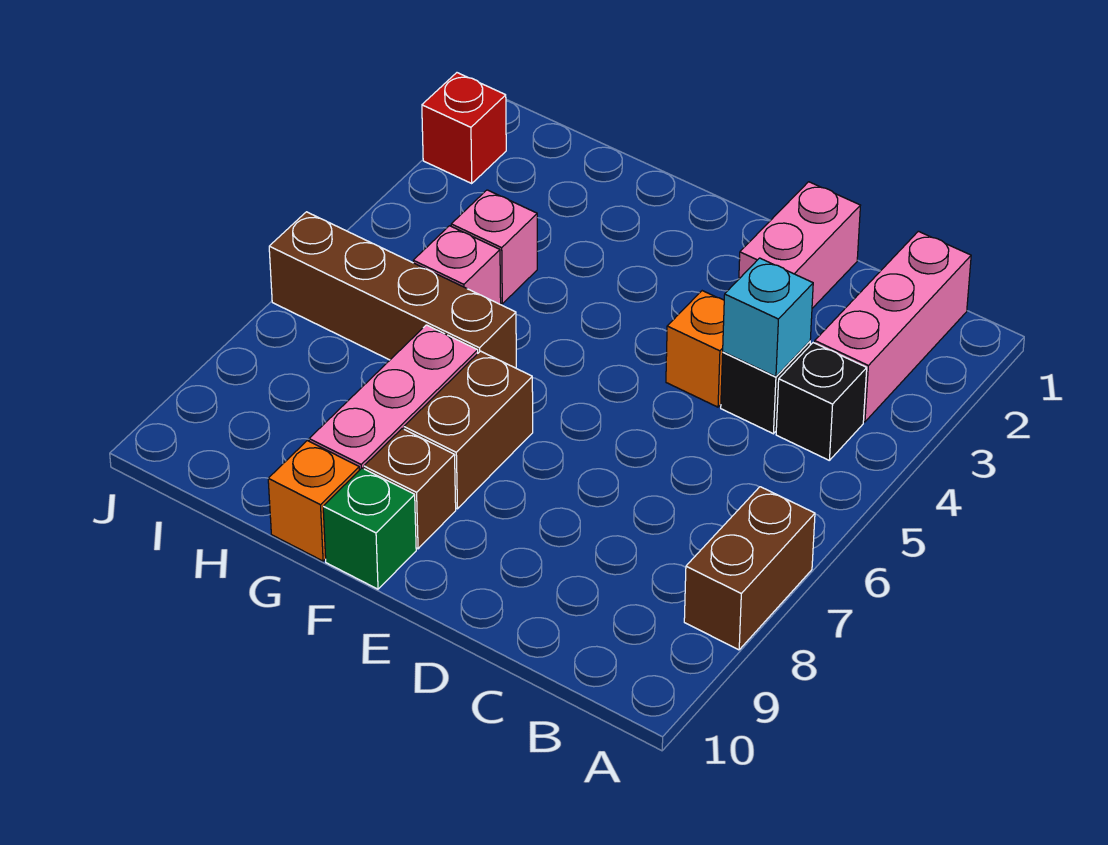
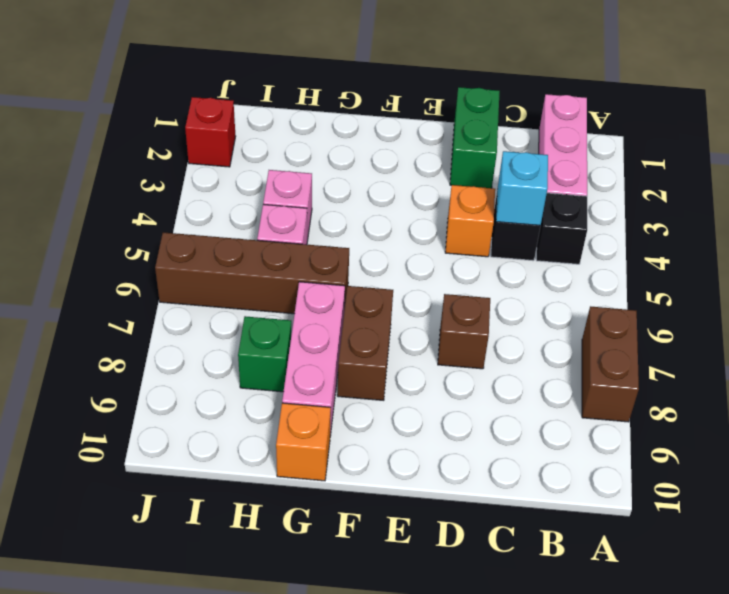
pink brick D1:D2 level 1 -> green brick D1:D2 level 1
brown brick F9 level 1 -> brown brick D7 level 1
green brick F10 level 1 -> green brick H8 level 1

